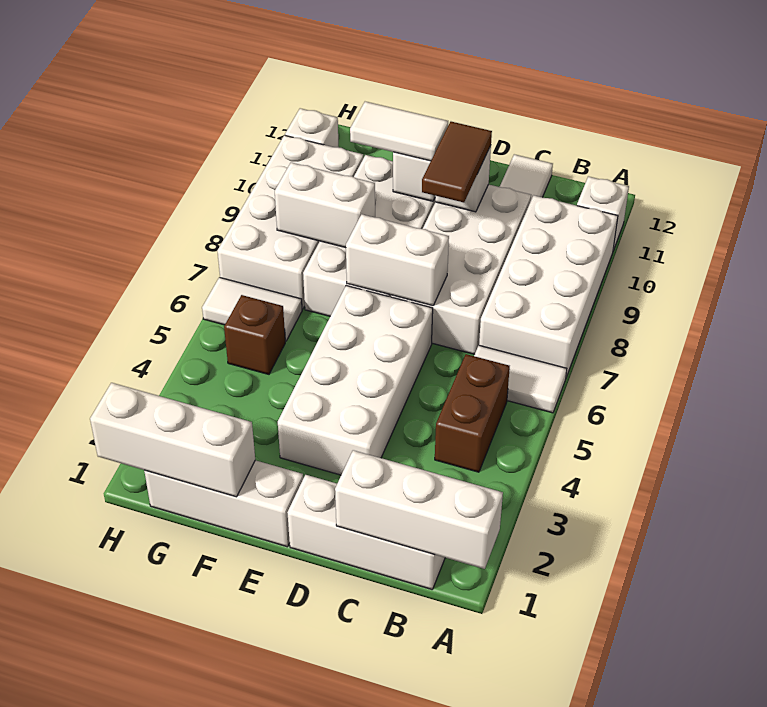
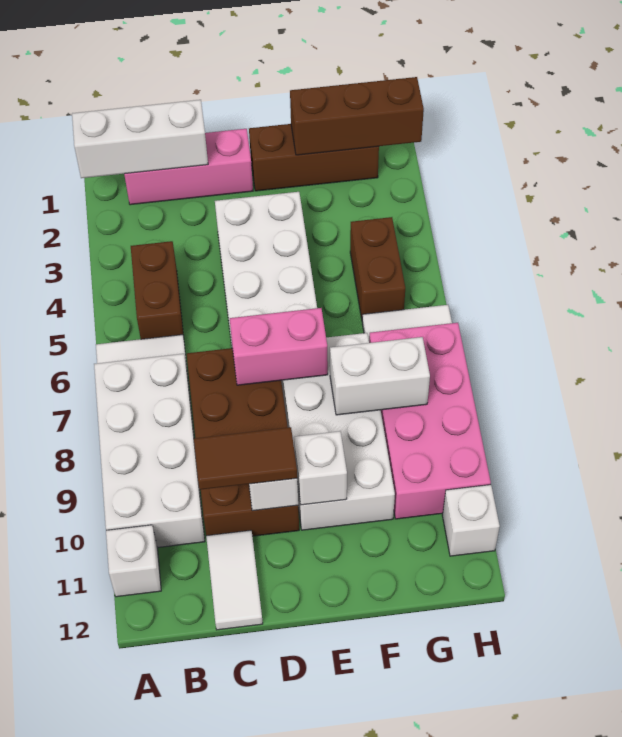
white brick B1:D1 level 1 -> pink brick B1:D1 level 1
white brick C7:D10 level 1 -> brown brick C7:D10 level 1
white brick D7:E7 level 2 -> pink brick D7:E7 level 2
brown tile D9:D10 level 3 -> brown tile C10:D10 level 3
white brick E1:G1 level 1 -> brown brick E1:G1 level 1
white tile E10:F10 level 3 -> none
white brick F1:H1 level 2 -> brown brick F1:H1 level 2
brown brick G5 level 1 -> brown brick G4:G5 level 1
white brick G7:H10 level 1 -> pink brick G7:H10 level 1

